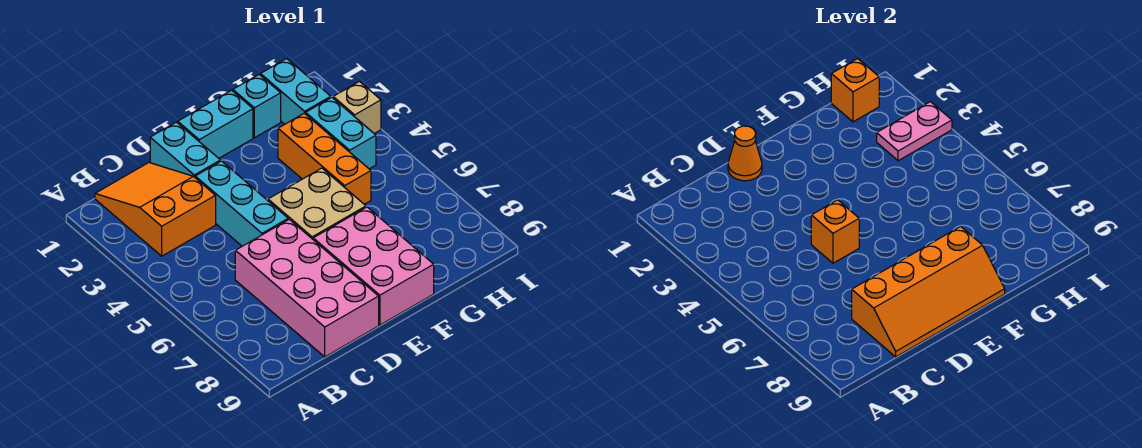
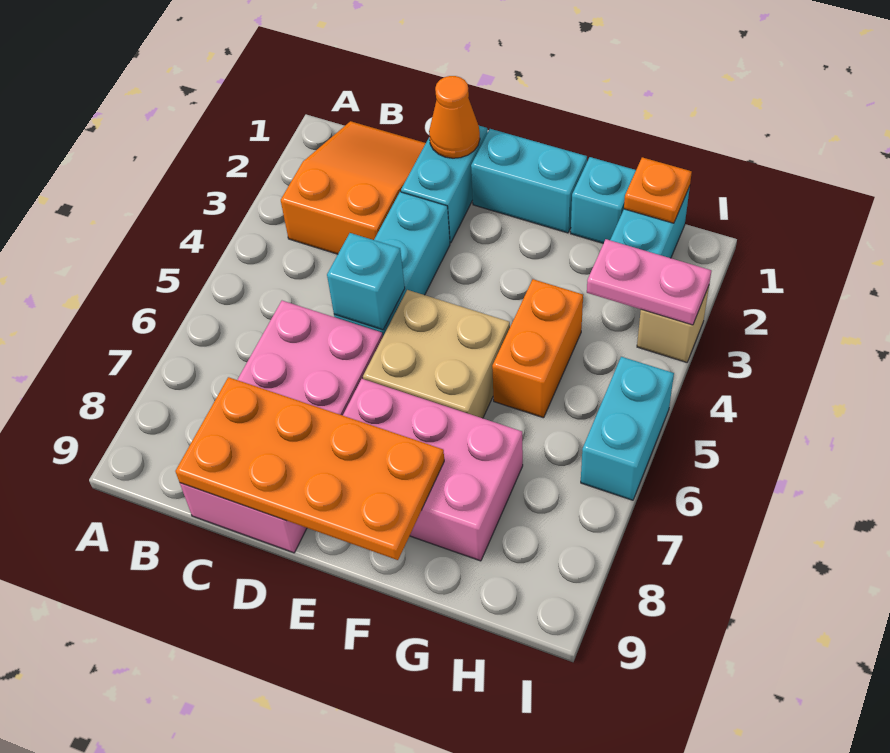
orange slope C8:F9 level 2 top 8 -> orange plate C8:F9 level 2
orange brick D5 level 2 -> cyan brick D5 level 2
pink brick E7:F9 level 1 -> pink brick E7:G8 level 1
orange brick G3:G5 level 1 -> orange brick G4:G5 level 1
orange brick H1 level 2 -> orange plate H1 level 2
cyan brick H3:H4 level 1 -> cyan brick I5:I6 level 1

